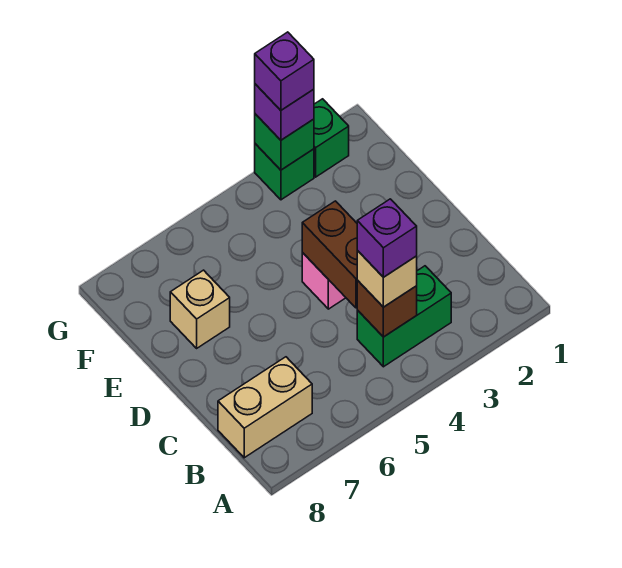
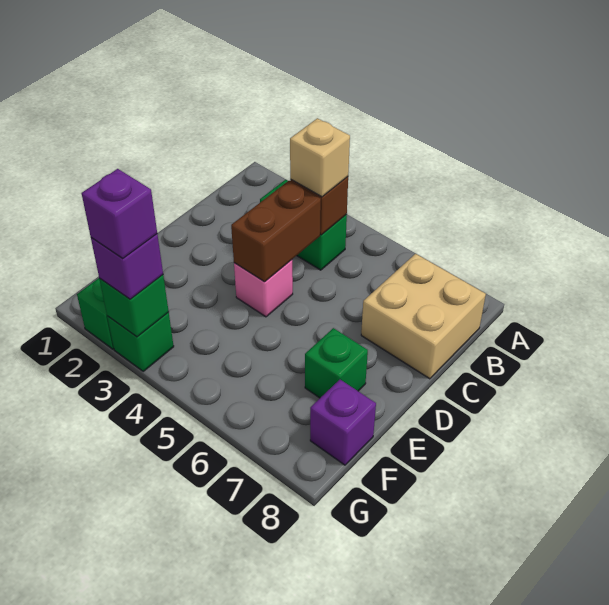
purple brick B4 level 4 -> purple brick F8 level 1
tan brick B7:B8 level 1 -> tan brick B7:C8 level 1
tan brick E7 level 1 -> green brick E7 level 1

